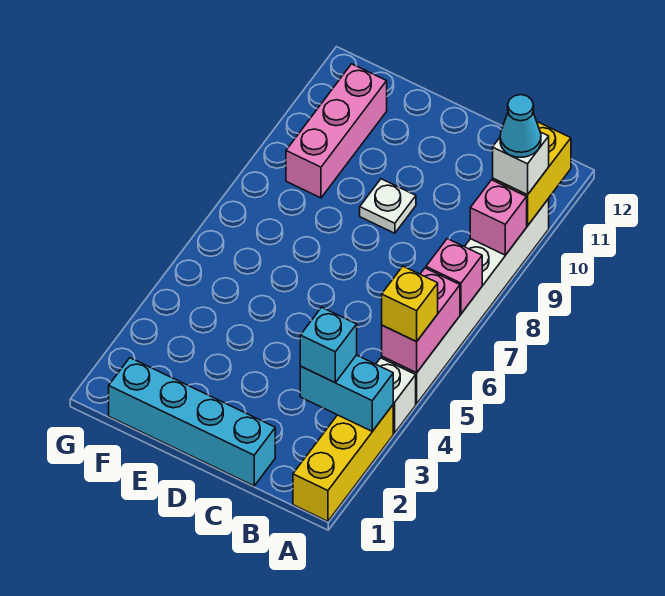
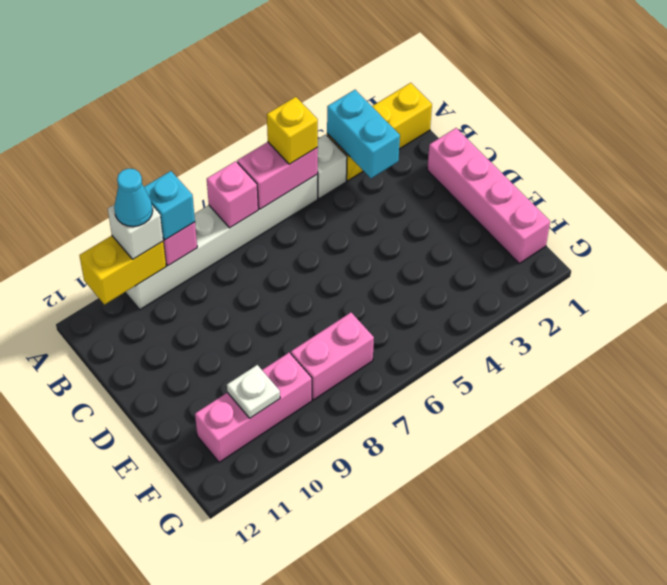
cyan brick B3 level 3 -> cyan brick A9 level 3
cyan brick C1:F1 level 1 -> pink brick C1:F1 level 1
white plate D9 level 1 -> white plate F10 level 2
none -> pink brick F7:F8 level 1

